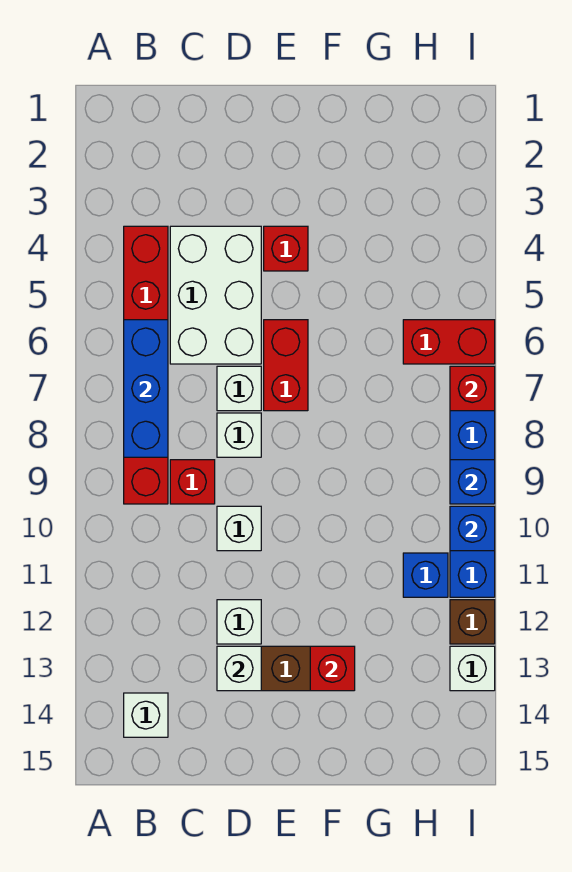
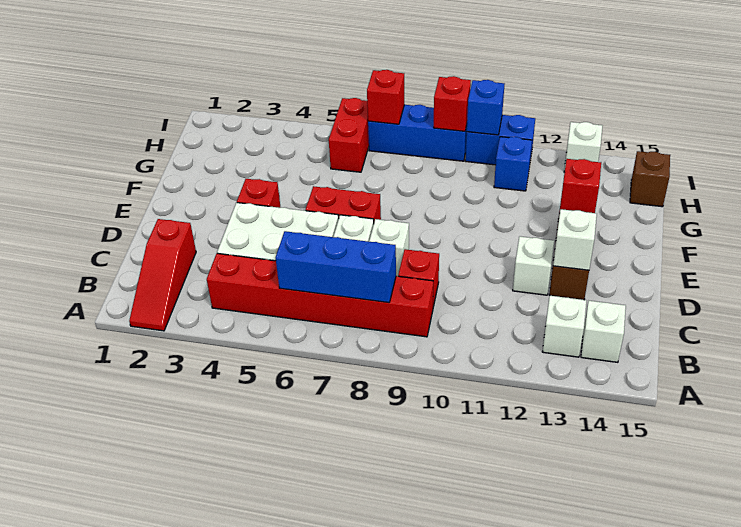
none -> red slope A2:C2 level 1 top C
white brick D10 level 1 -> white brick B13 level 1
blue brick I9 level 2 -> red brick I9 level 2
brown brick I12 level 1 -> brown brick H15 level 1

